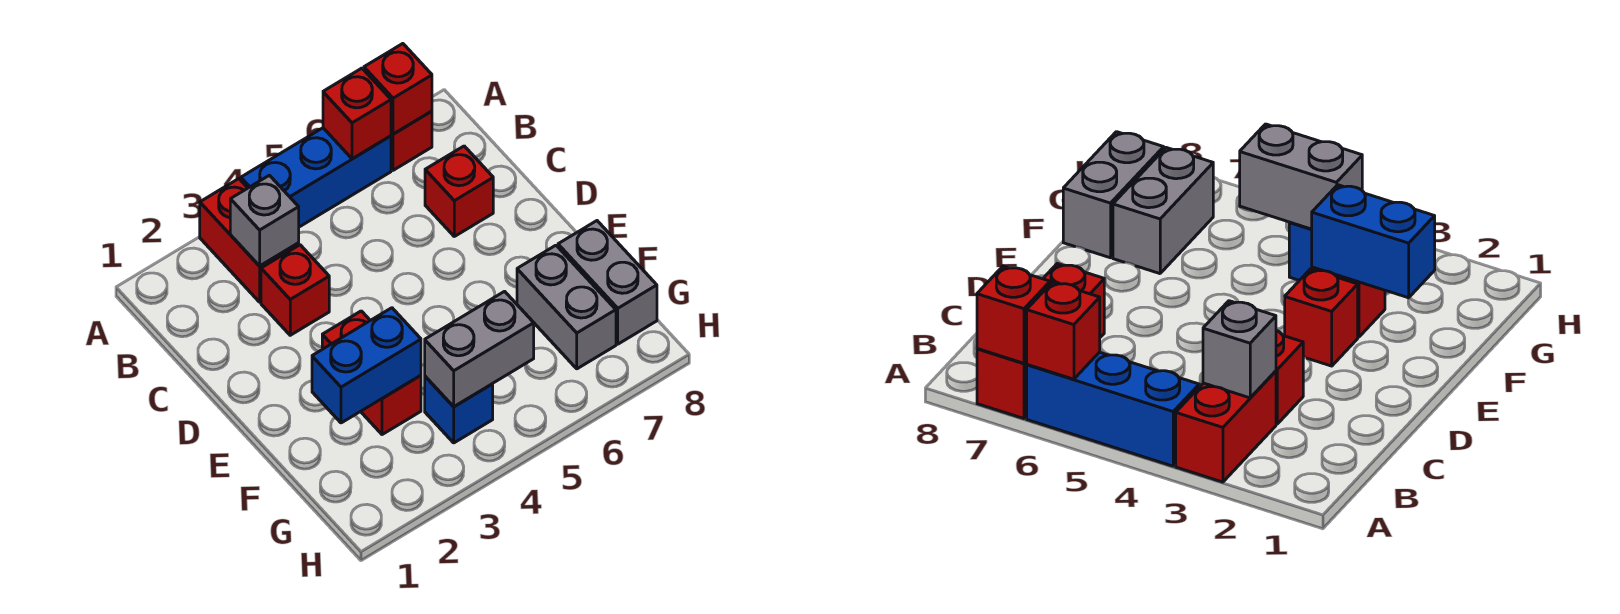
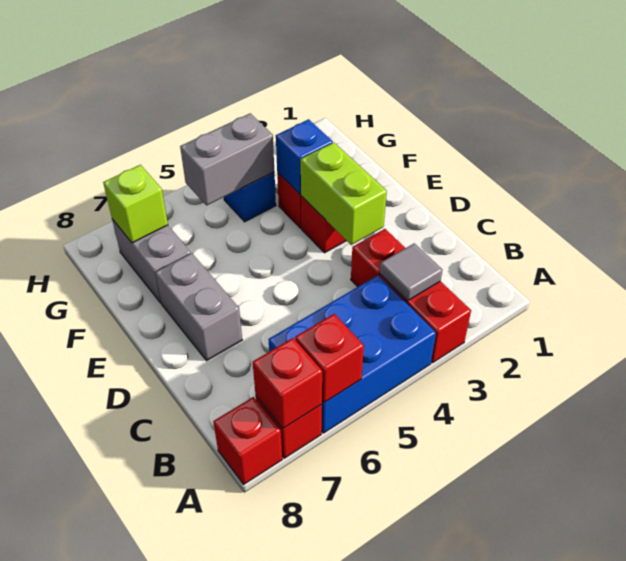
blue brick A4:A6 level 1 -> blue brick A4:B6 level 1
grey brick B3 level 2 -> grey tile B3 level 2
red brick C7 level 1 -> red brick A8 level 1
none -> lime brick D3:E3 level 2
blue brick F2:F3 level 2 -> blue brick F3 level 2
grey brick F8:G8 level 1 -> grey brick D7:E7 level 1
none -> lime brick G7 level 2

